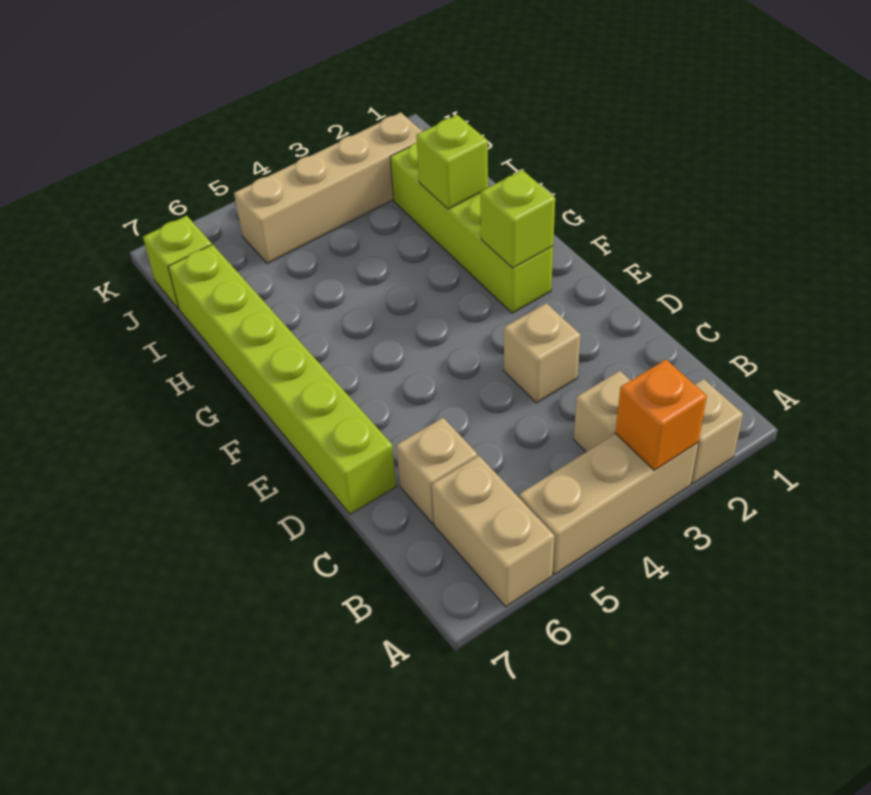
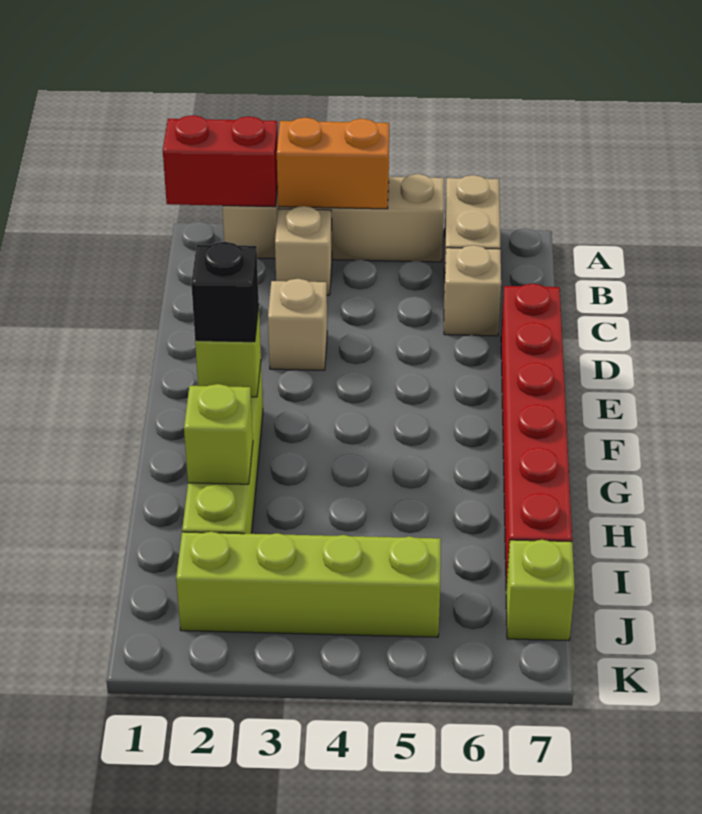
none -> red brick A1:A2 level 2
orange brick A3 level 2 -> orange brick A3:A4 level 2
lime brick D7:I7 level 1 -> red brick D7:I7 level 1
none -> black brick F2 level 3
tan brick J2:J5 level 1 -> lime brick J2:J5 level 1

